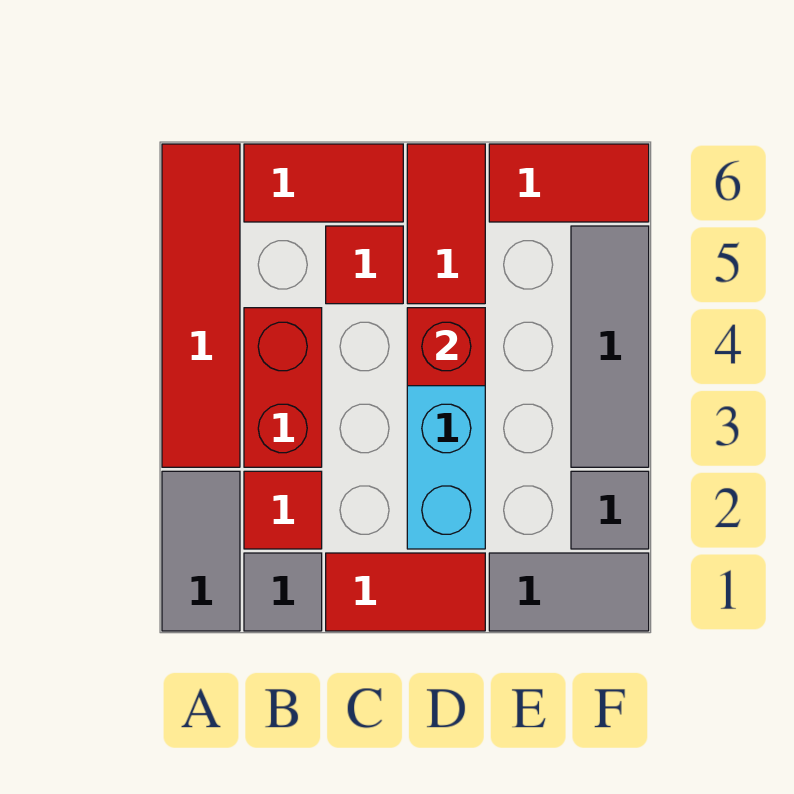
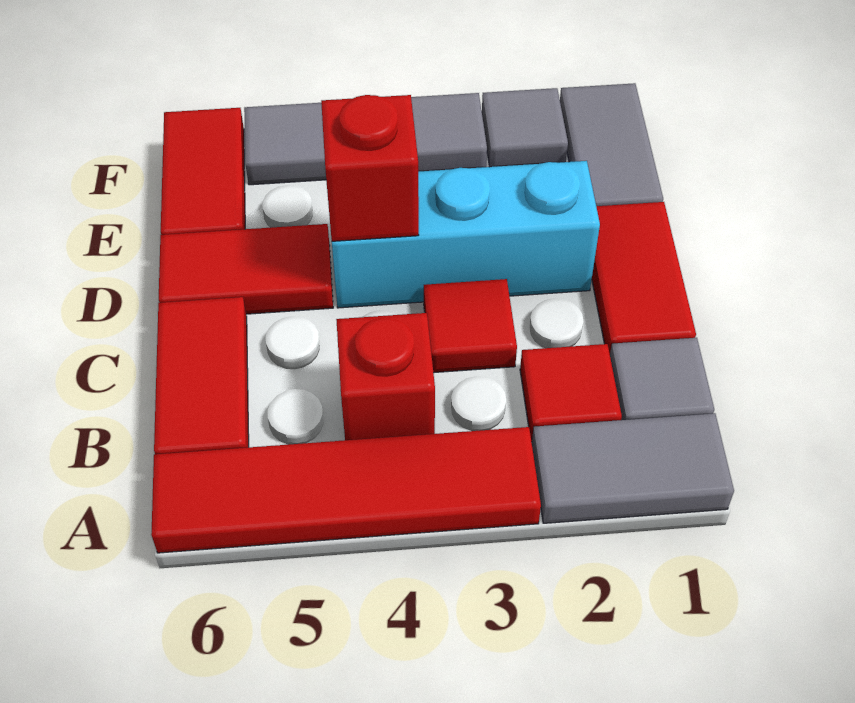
red brick B3:B4 level 1 -> red brick B4 level 1
red tile C5 level 1 -> red tile C3 level 1

